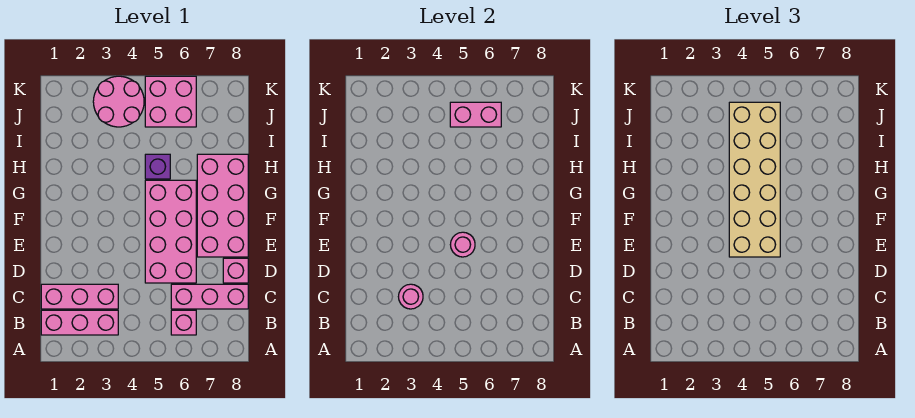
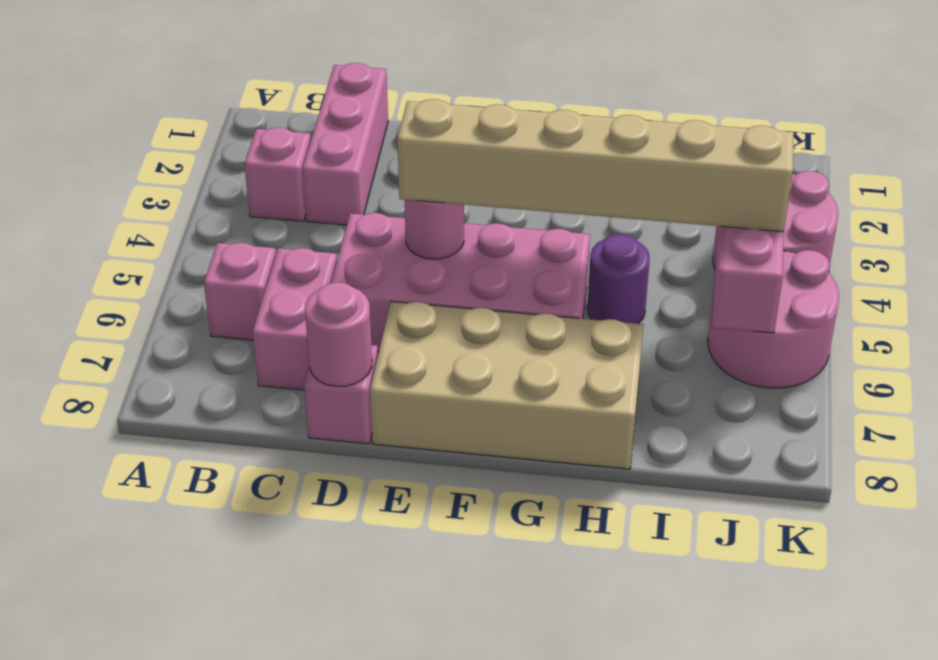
pink brick B1:B3 level 1 -> pink brick B3 level 1
pink round brick C3 level 2 -> pink round brick D8 level 2
pink brick C6:C8 level 1 -> pink brick C6:C7 level 1
tan brick E4:J5 level 3 -> tan brick E5:J5 level 3
pink brick E7:H8 level 1 -> tan brick E7:H8 level 1
purple brick H5 level 1 -> purple round brick H5 level 1
pink brick J5:K6 level 1 -> pink round brick J5:K6 level 1

